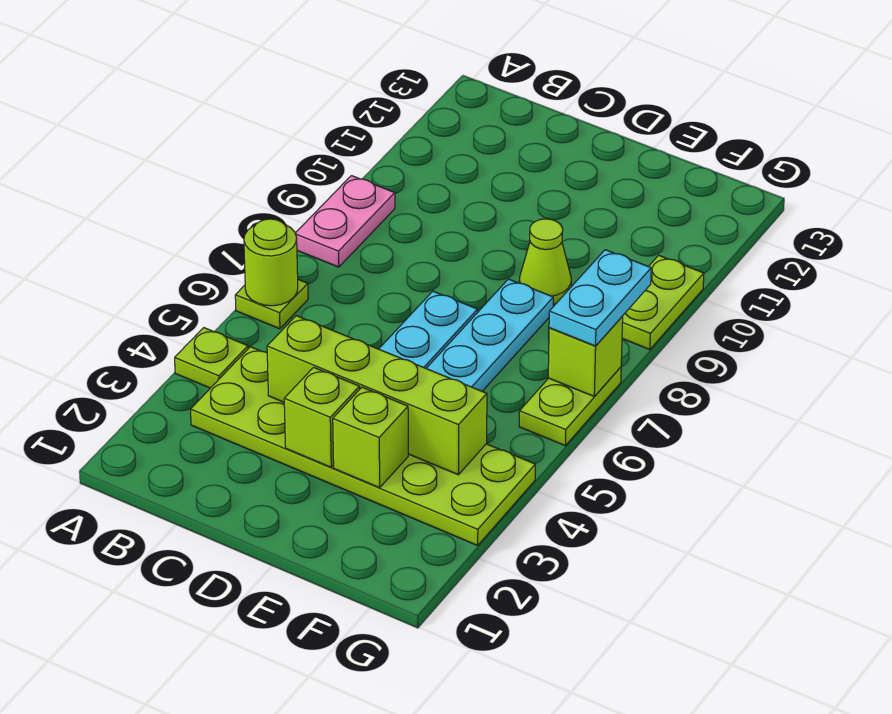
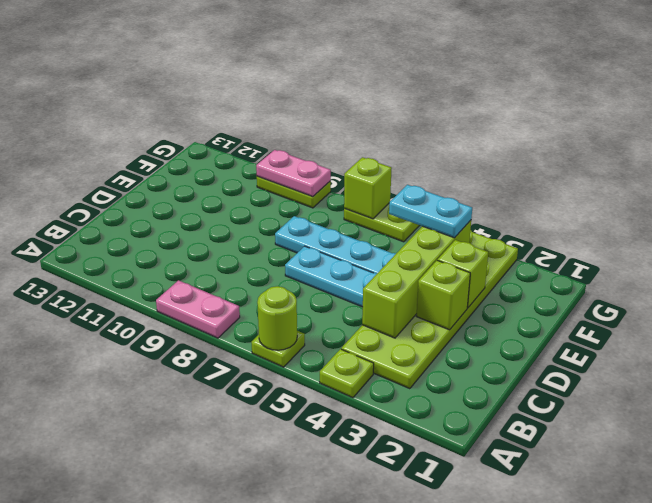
lime cone E9 level 1 -> none
cyan plate G7:G8 level 3 -> cyan plate F4:F5 level 3
none -> pink plate G9:G10 level 2

